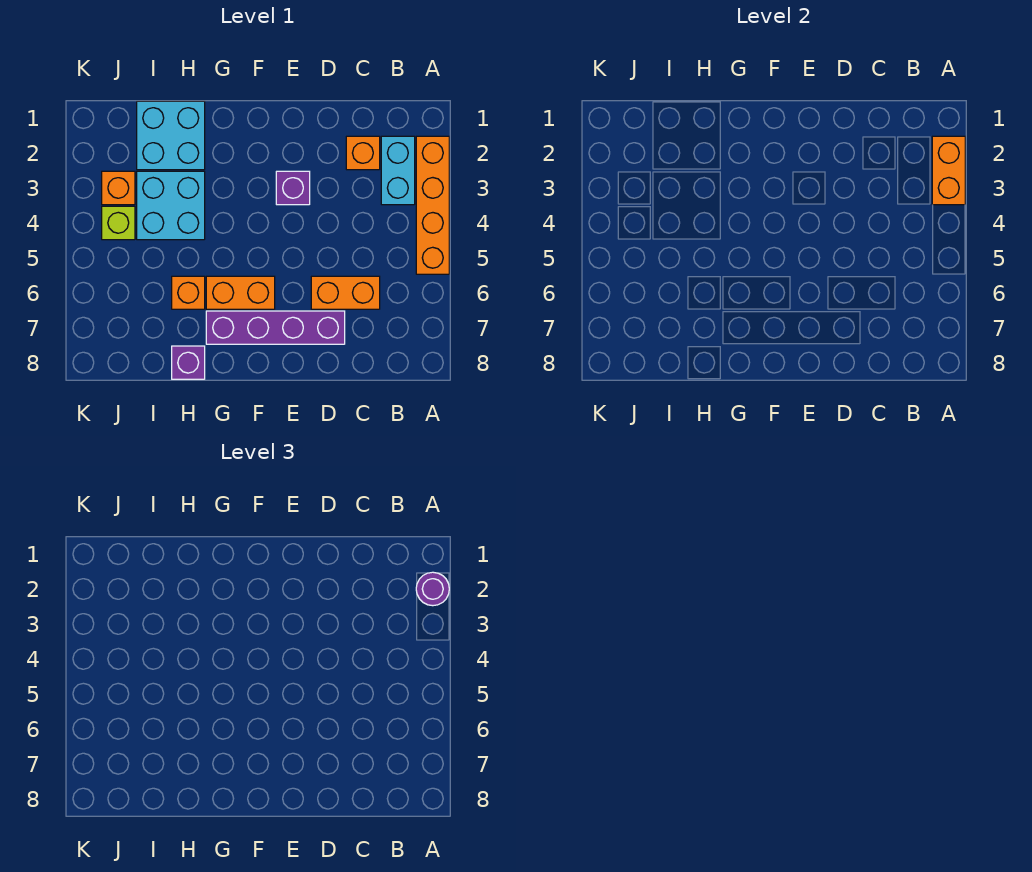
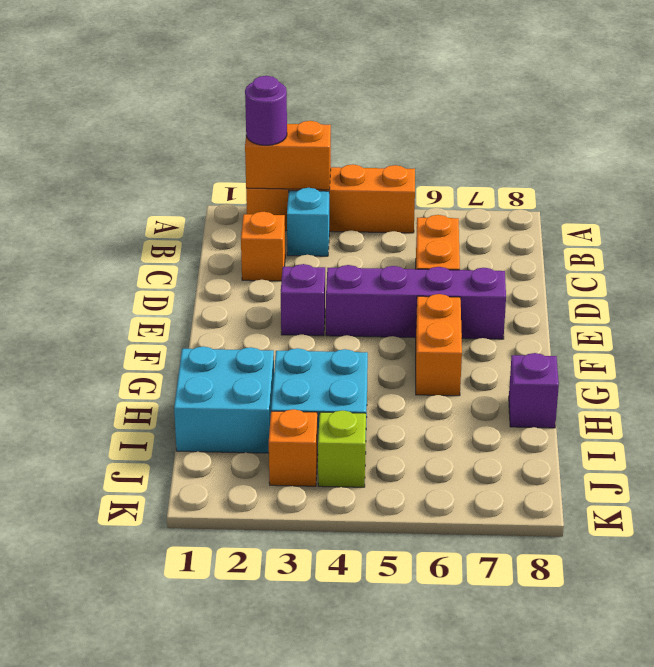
cyan brick B2:B3 level 1 -> cyan brick B3 level 1
purple brick D7:G7 level 1 -> purple brick E4:E7 level 1
orange brick H6 level 1 -> none

